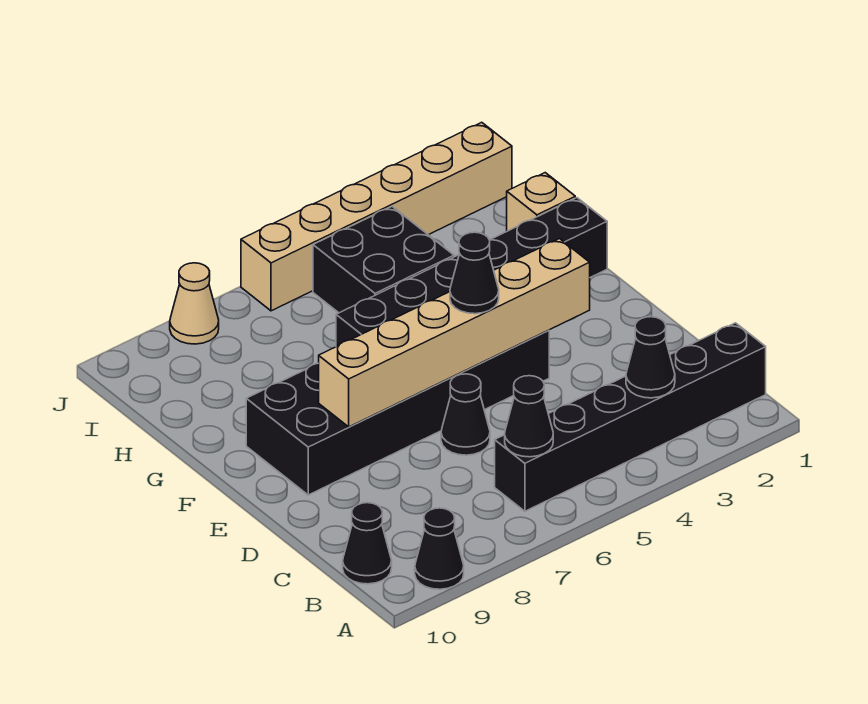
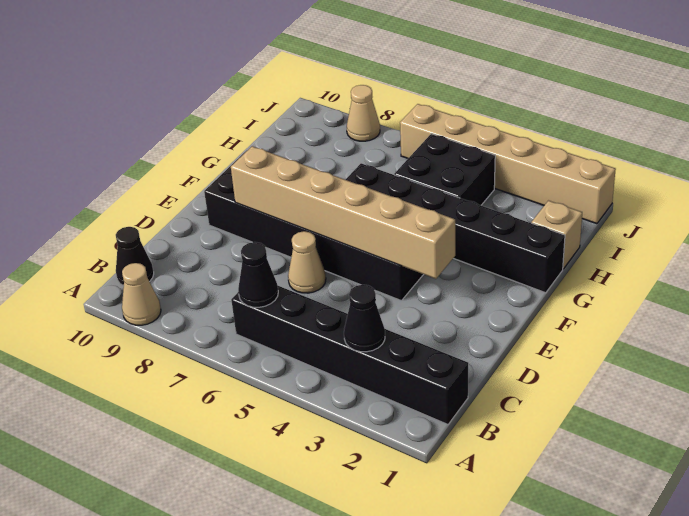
black cone A9 level 1 -> tan cone A9 level 1
black cone D6 level 1 -> tan cone D6 level 1
black cone E5 level 3 -> none

